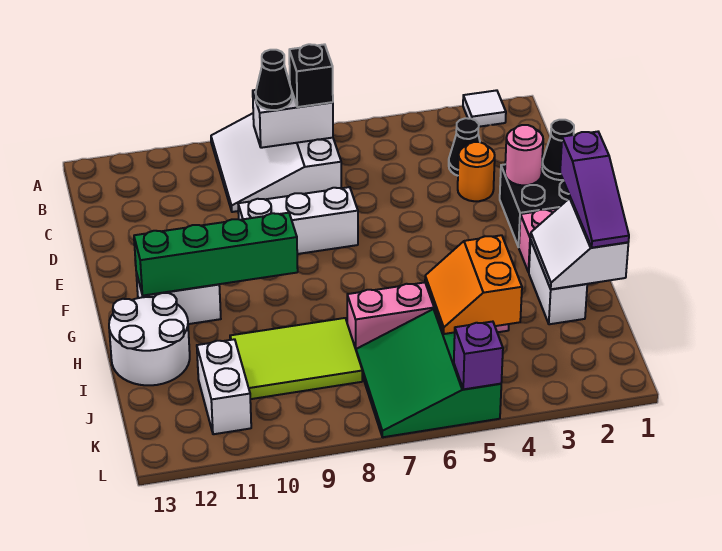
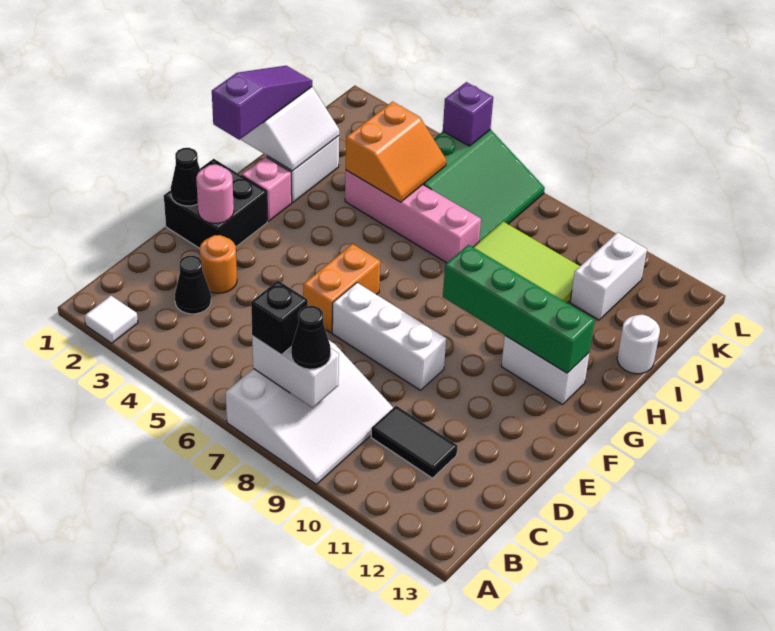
none -> black tile C10:C11 level 1
none -> orange brick E6:F6 level 1
white round brick H12:I13 level 1 -> white round brick I13 level 1

